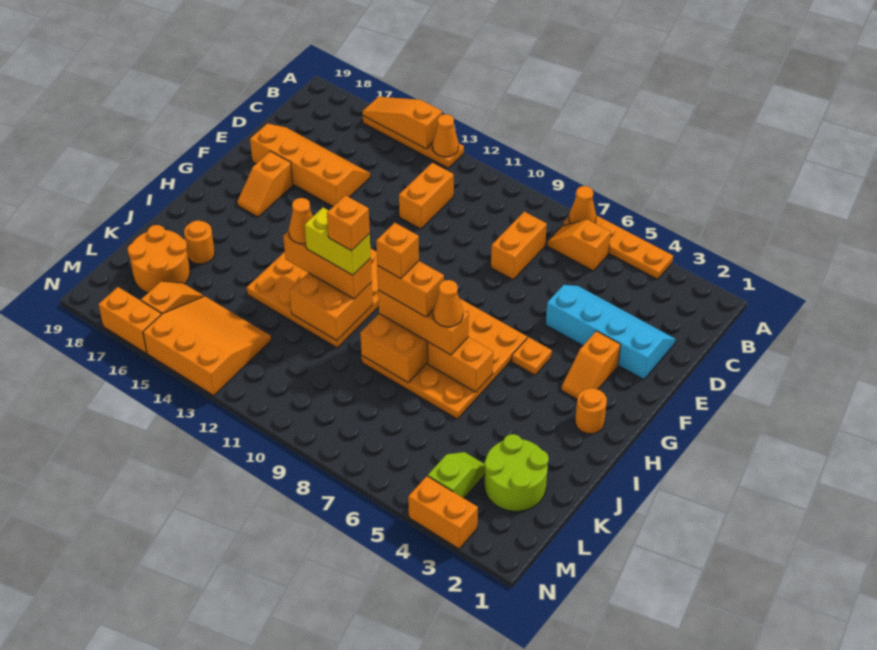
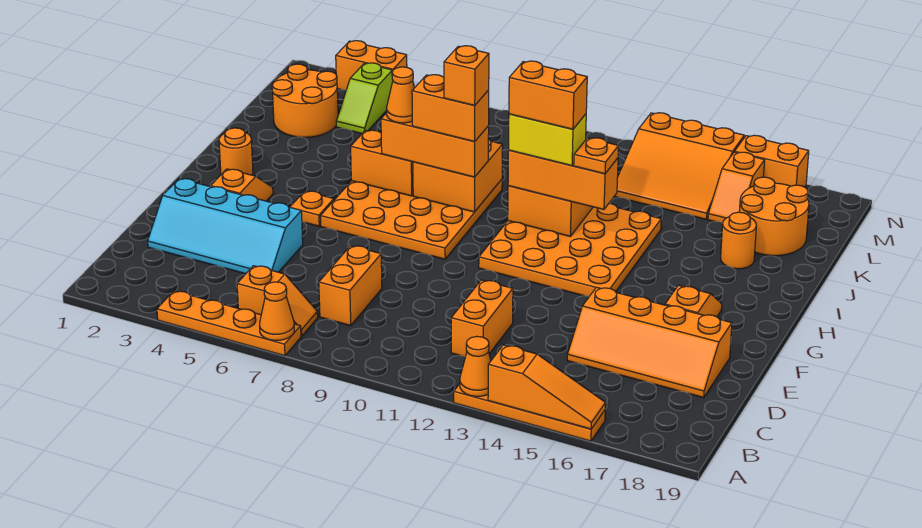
orange brick I11 level 5 -> orange brick I11:I12 level 5
orange cone I13 level 4 -> orange plate I13 level 4
lime round brick K2:L3 level 1 -> orange round brick K2:L3 level 1

